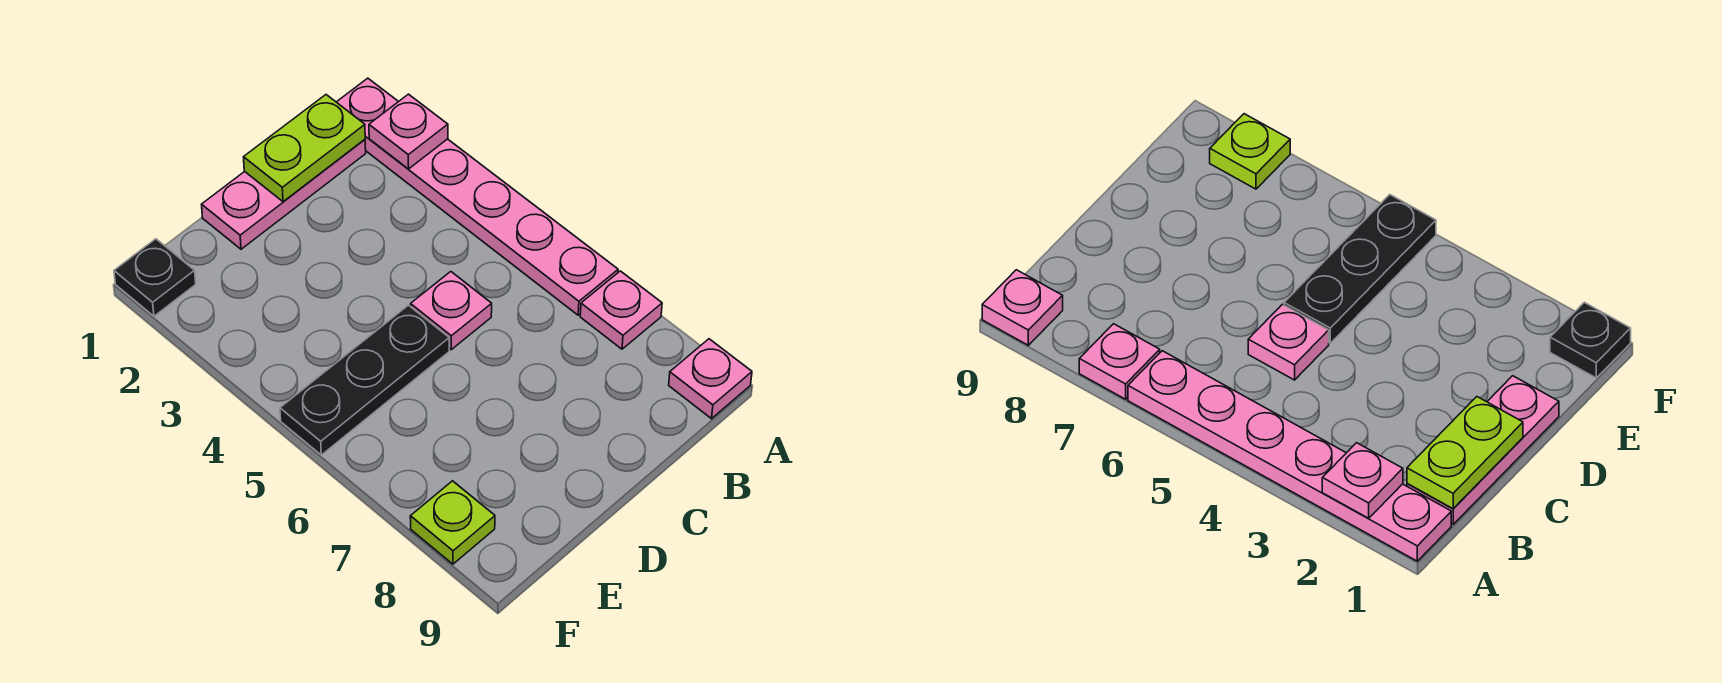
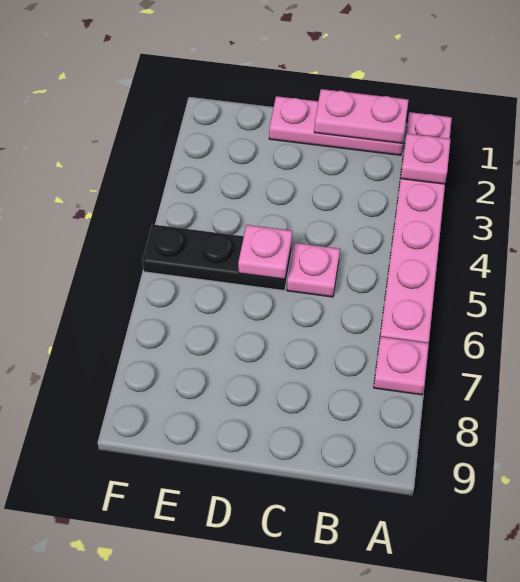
pink plate A9 level 1 -> pink plate D5 level 2
lime plate B1:C1 level 2 -> pink plate B1:C1 level 2
black plate F1 level 1 -> none
lime plate F8 level 1 -> none

